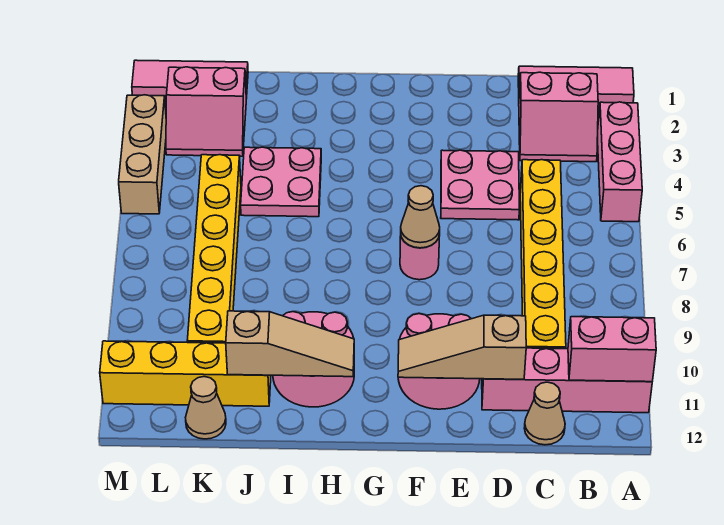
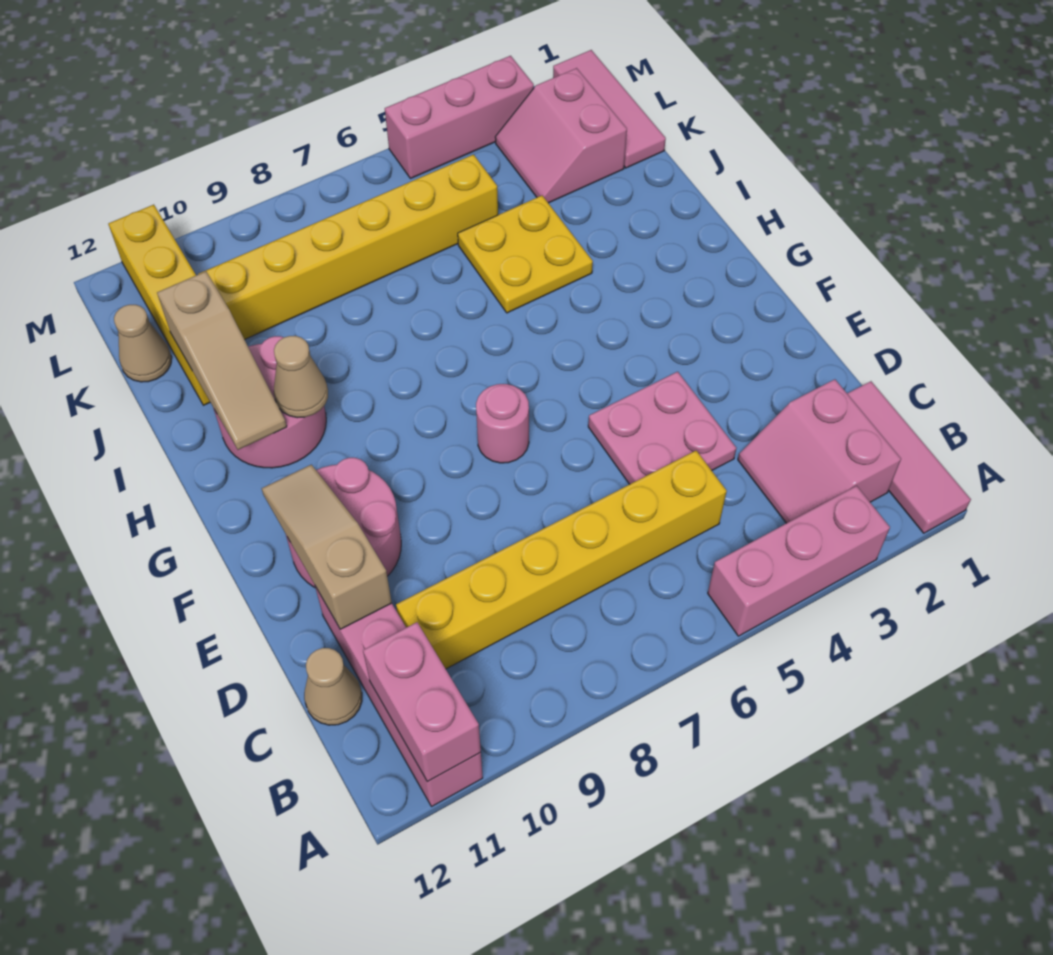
tan cone F7 level 2 -> tan cone H10 level 2
pink plate I4:J5 level 1 -> yellow plate I4:J5 level 1
tan brick M3:M5 level 1 -> pink brick M3:M5 level 1

